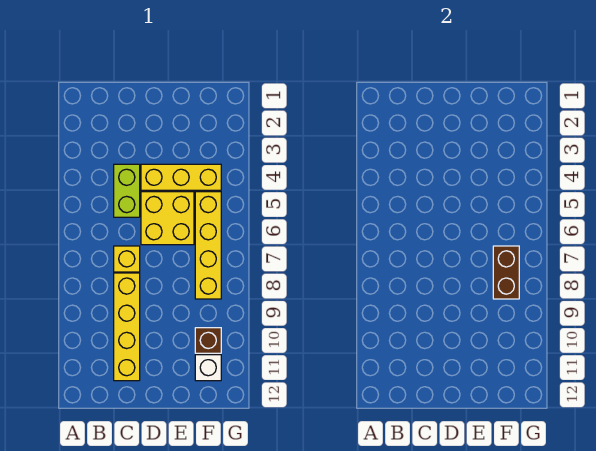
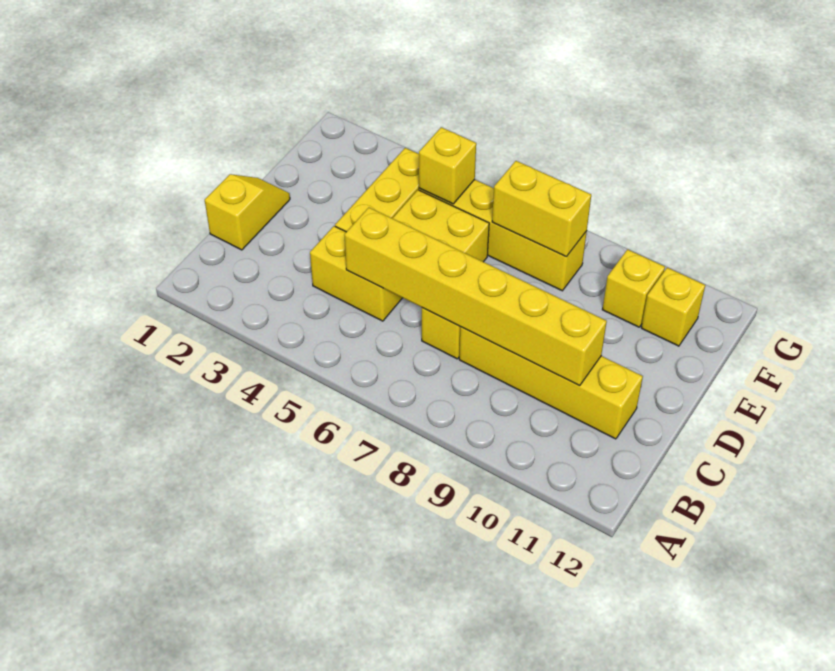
none -> yellow slope C1:D1 level 1 top C
lime brick C4:C5 level 1 -> yellow brick C4:C5 level 1
none -> yellow brick C5:C10 level 2
none -> yellow brick F5 level 2
brown brick F7:F8 level 2 -> yellow brick F7:F8 level 2
brown brick F10 level 1 -> yellow brick F10 level 1
white brick F11 level 1 -> yellow brick F11 level 1

